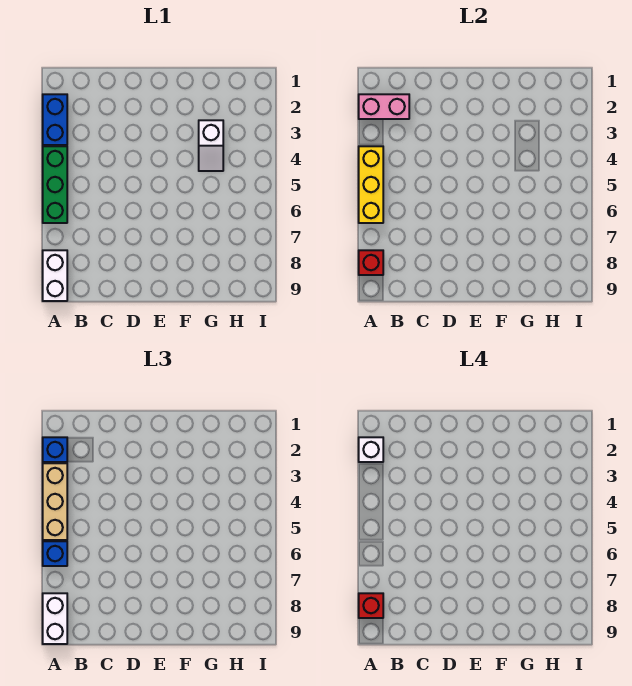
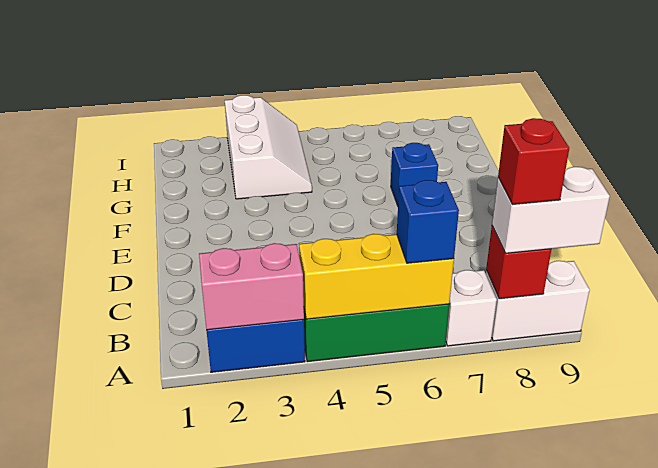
pink brick A2:B2 level 2 -> pink brick A2:A3 level 2
blue brick A2 level 3 -> blue brick F7 level 1
white brick A2 level 4 -> white brick A7 level 1
tan brick A3:A5 level 3 -> none
white slope G3:G4 level 1 top 3 -> white slope G3:I4 level 1 top 3

